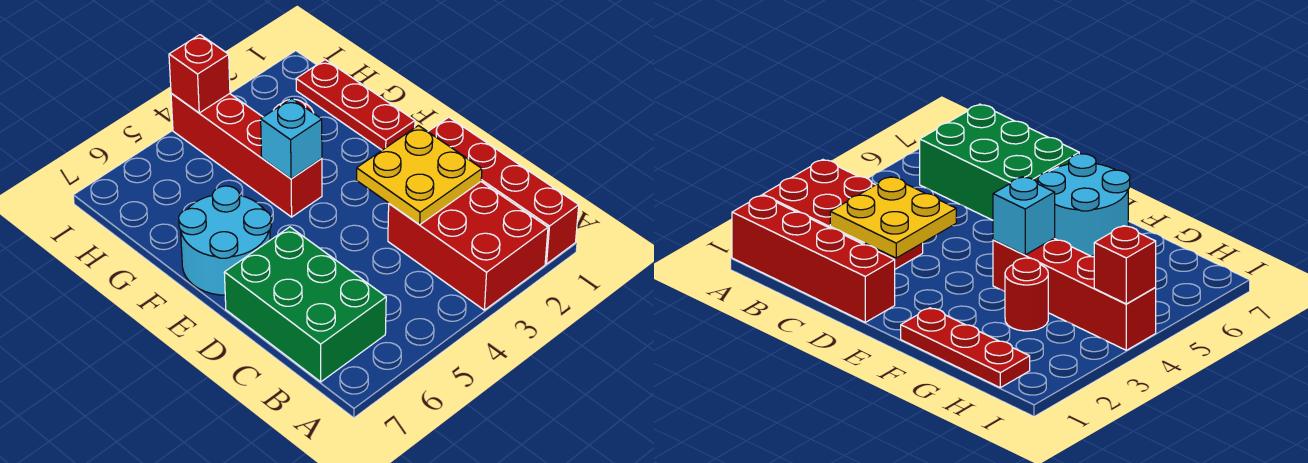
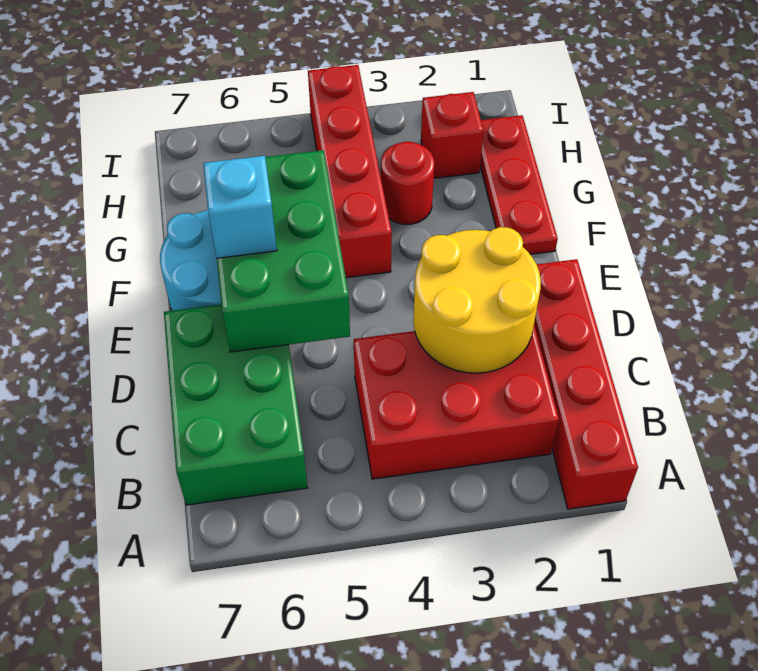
red brick A2:C3 level 1 -> red brick B2:C4 level 1
yellow plate C2:D3 level 2 -> yellow round brick C2:D3 level 2
none -> green brick D5:F6 level 2
cyan brick F4 level 2 -> cyan brick E6 level 3
red brick I4 level 2 -> red brick H2 level 1

